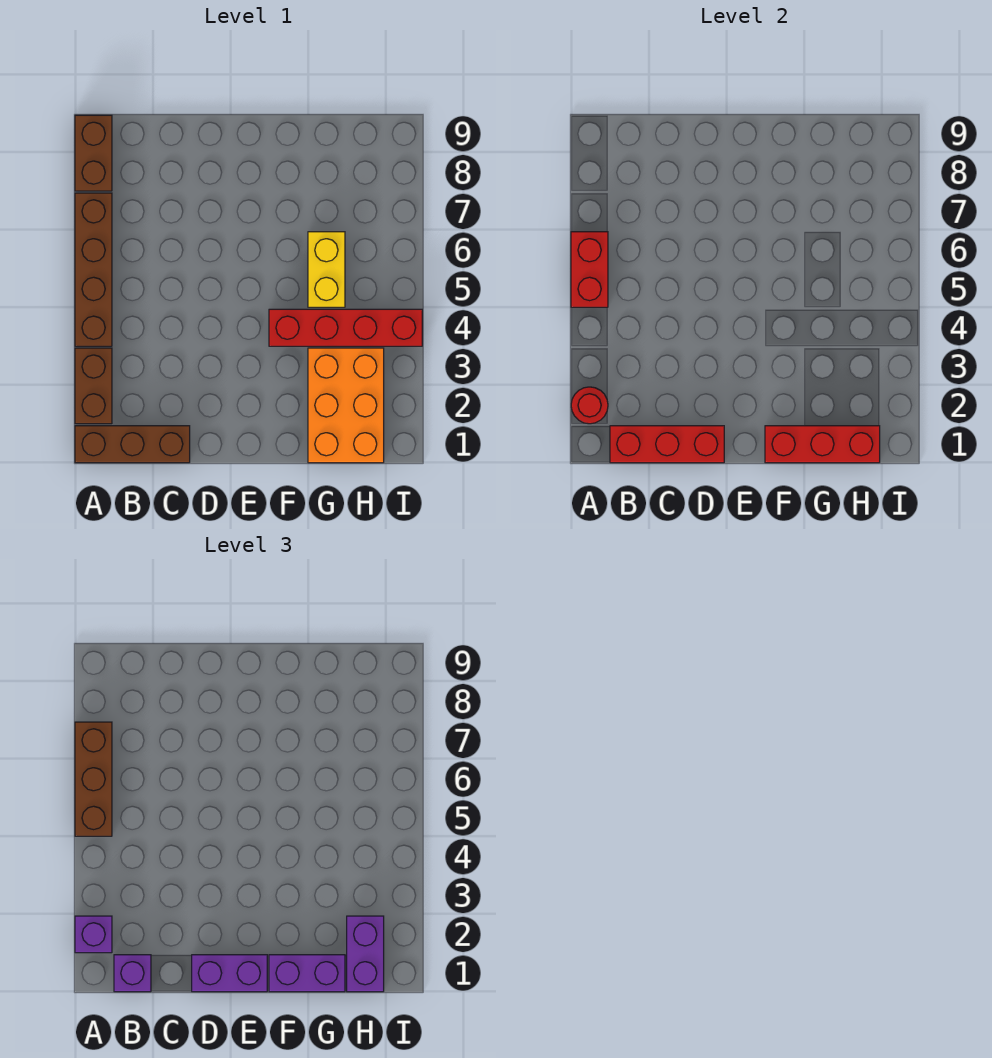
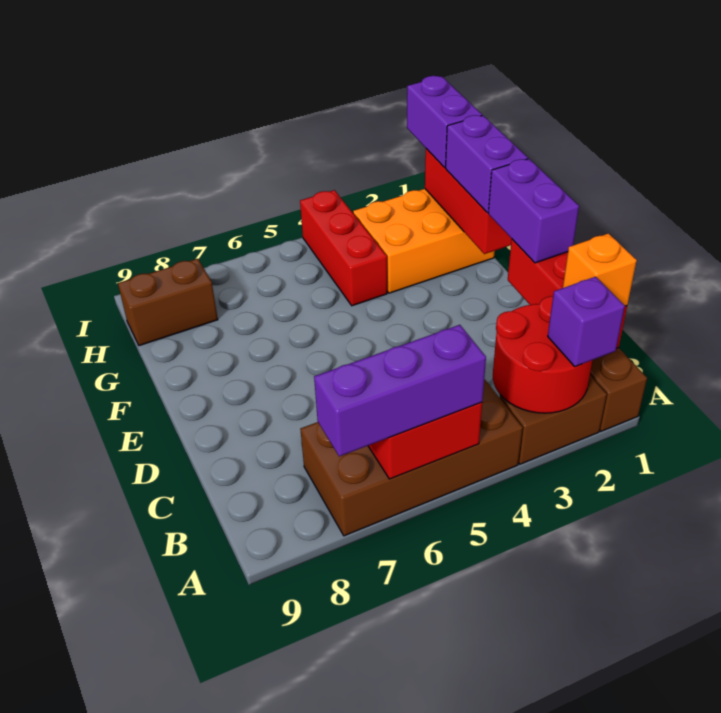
red round brick A2 level 2 -> red round brick A2:B3 level 2
brown brick A4:A7 level 1 -> brown brick A4:B7 level 1
brown brick A5:A7 level 3 -> purple brick A5:A7 level 3
brown brick A8:A9 level 1 -> brown brick H8:H9 level 1
purple brick B1 level 3 -> orange brick B1 level 3
red brick F4:I4 level 1 -> red brick G4:I4 level 1
yellow brick G5:G6 level 1 -> none
purple brick H1:H2 level 3 -> purple brick H1:I1 level 3

